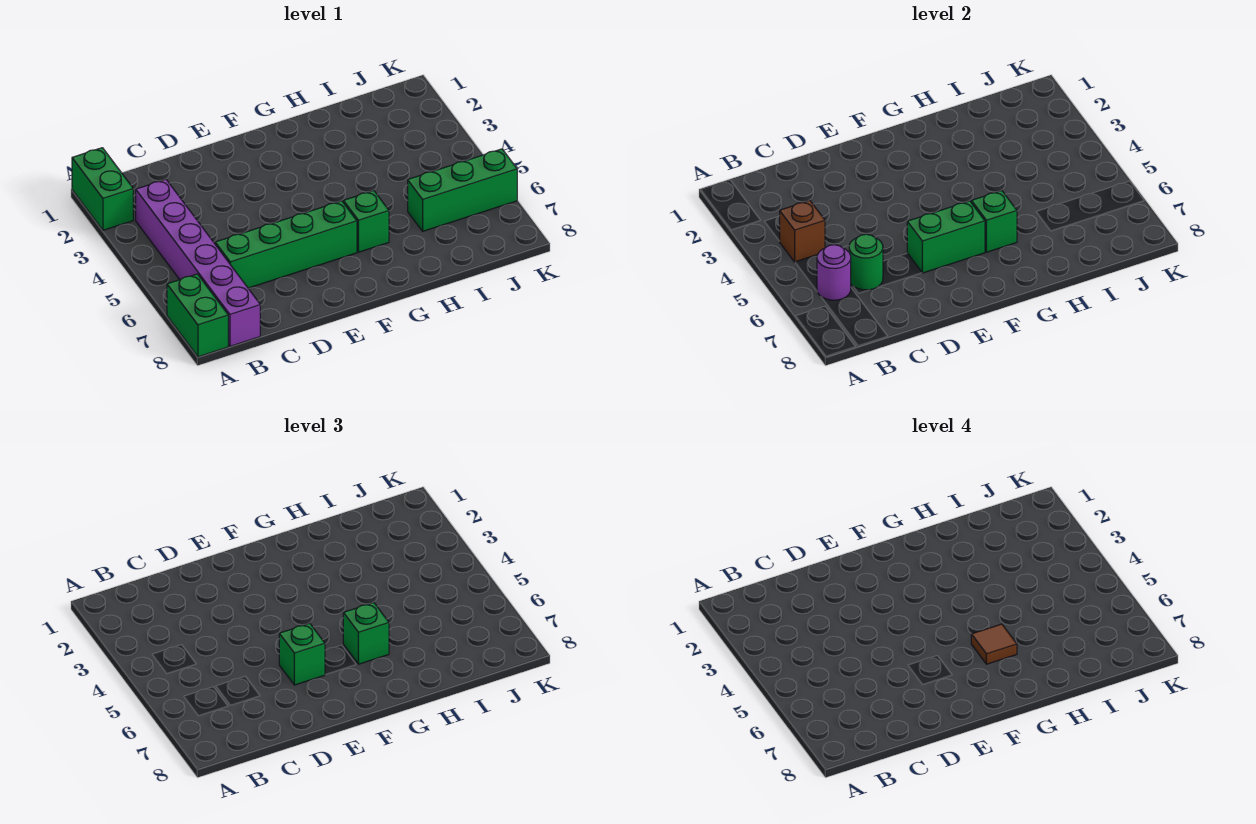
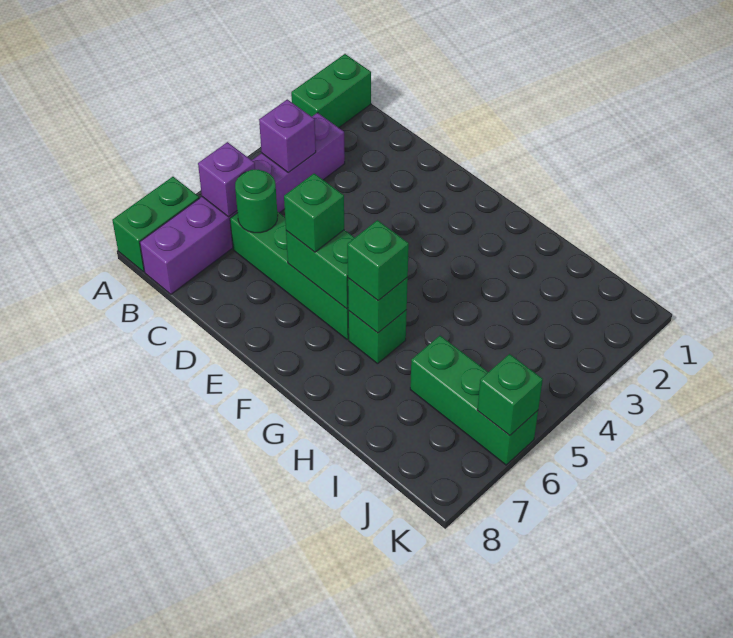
brown brick B4 level 2 -> purple brick B4 level 2
purple round brick B6 level 2 -> purple brick B6 level 2
brown tile G6 level 4 -> none
none -> green brick K6 level 2

